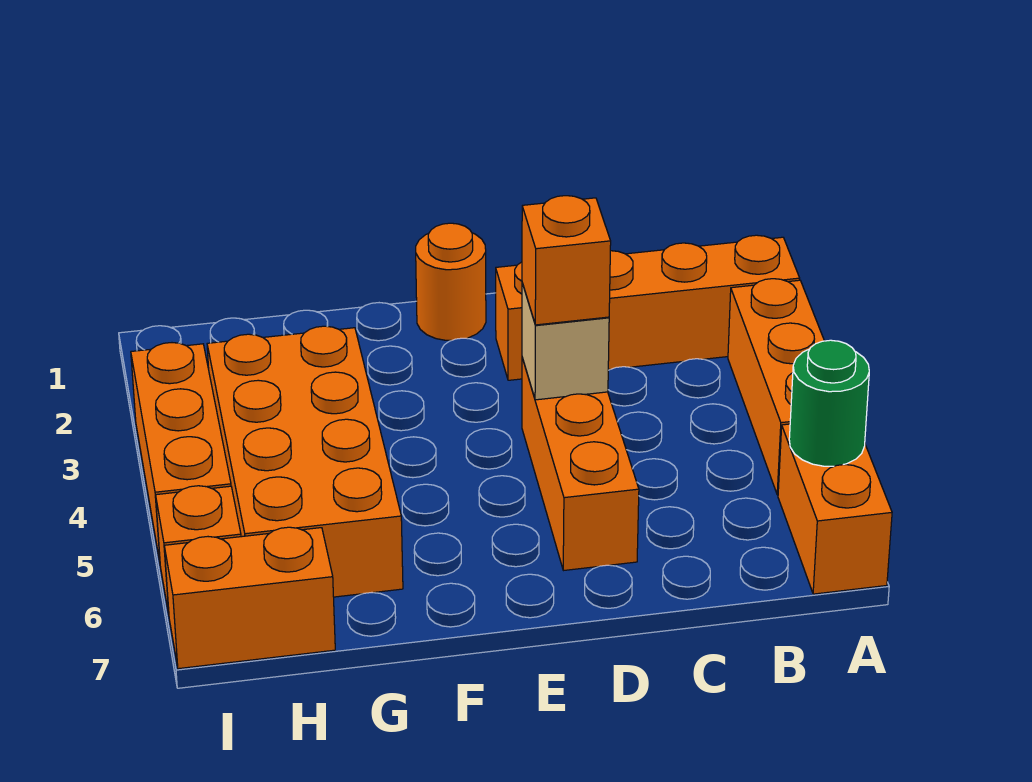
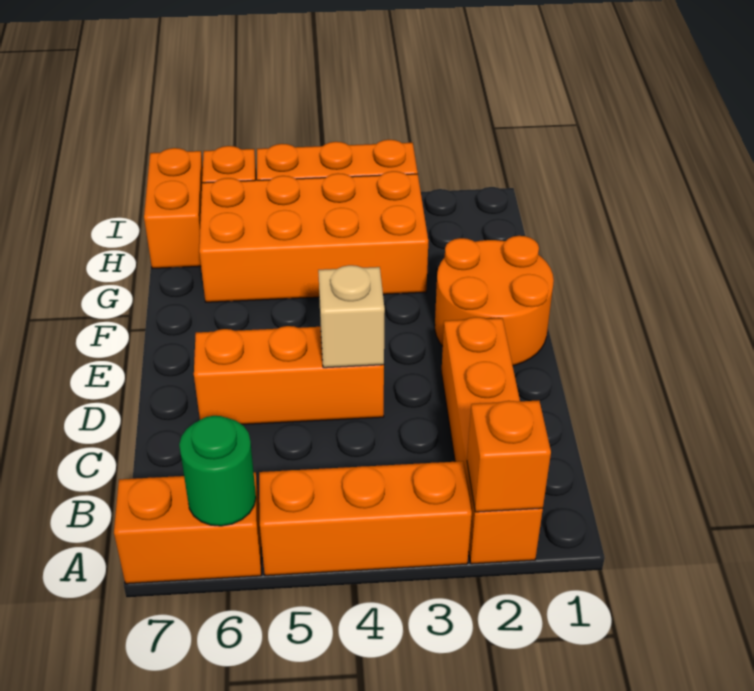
orange brick D4 level 3 -> orange brick A2 level 2
orange round brick E1 level 1 -> orange round brick E1:F2 level 1

